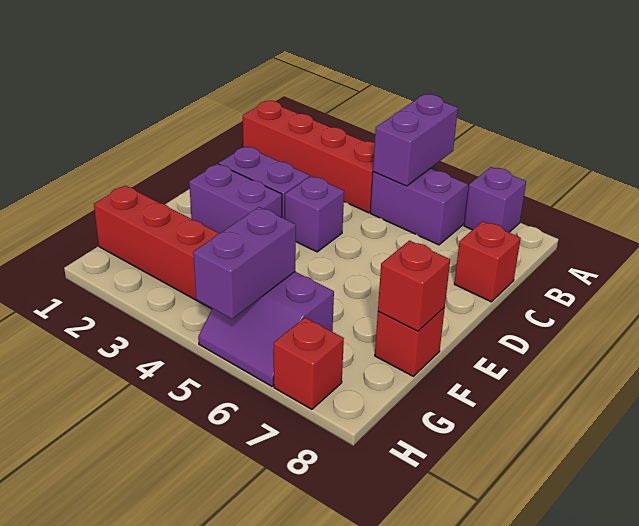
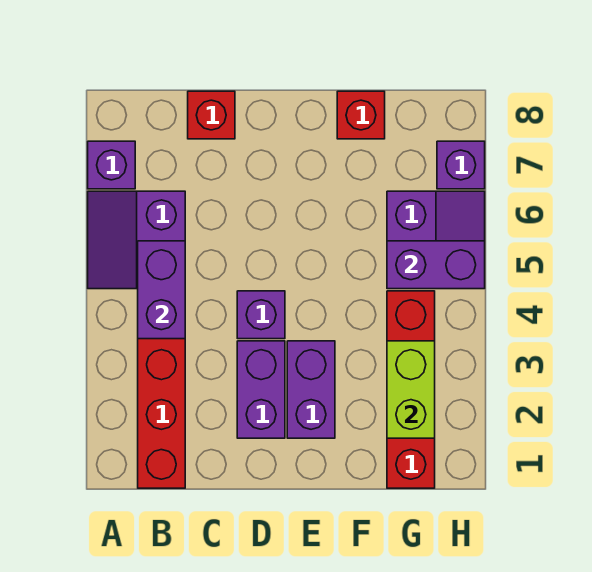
purple brick A5:B5 level 2 -> purple brick B4:B5 level 2
red brick F8 level 2 -> none
none -> lime brick G2:G3 level 2
red brick H7 level 1 -> purple brick H7 level 1

